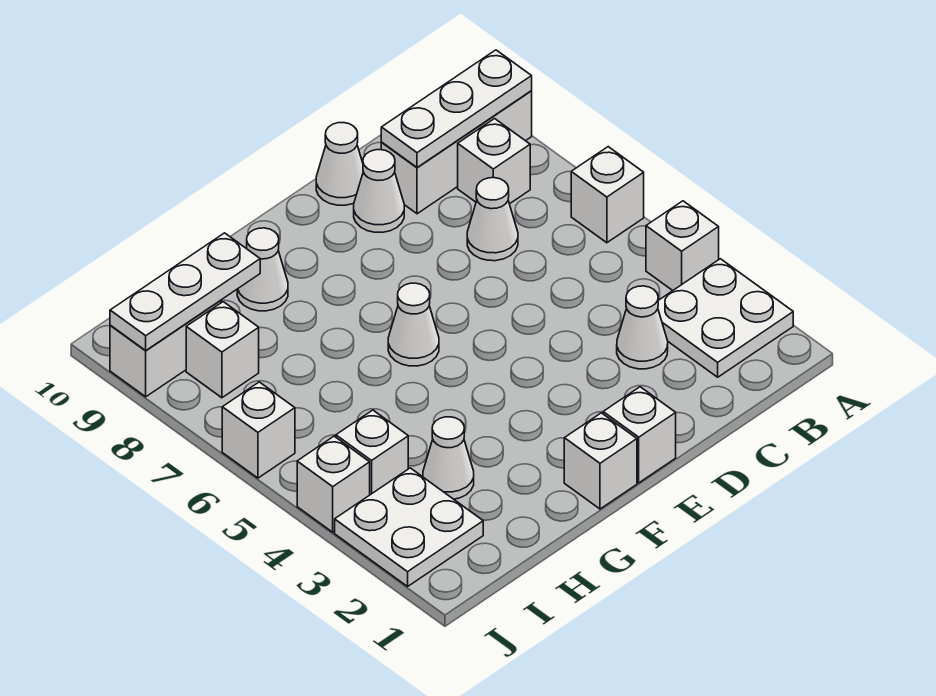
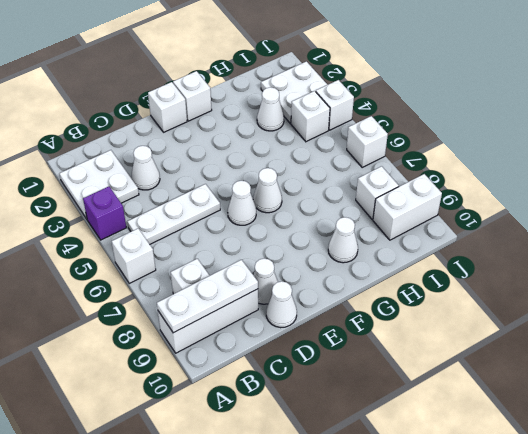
white brick A4 level 1 -> purple brick A4 level 1
white cone C7 level 1 -> white cone E6 level 1
white plate H9:J9 level 2 -> white plate B5:D5 level 1

